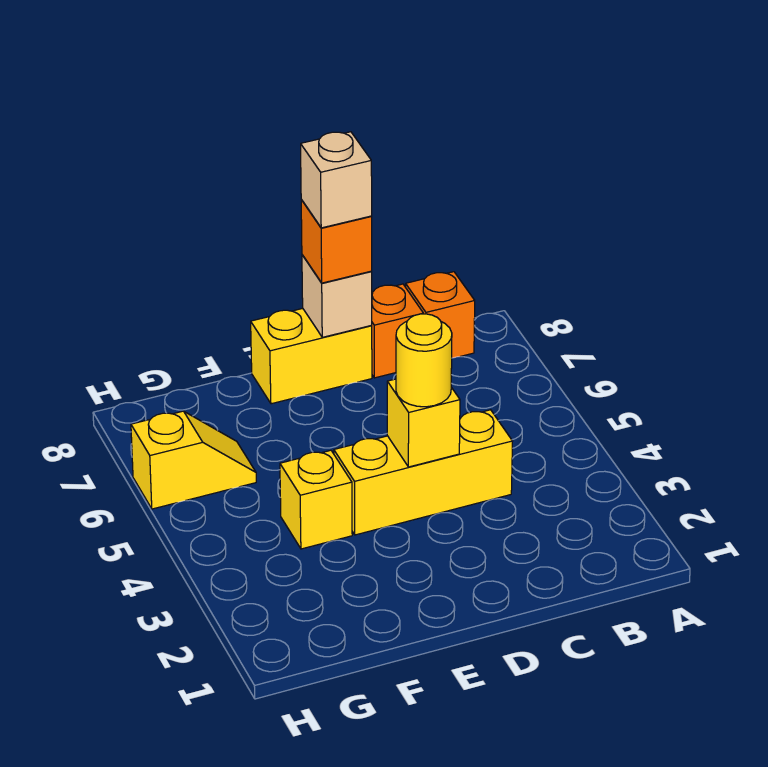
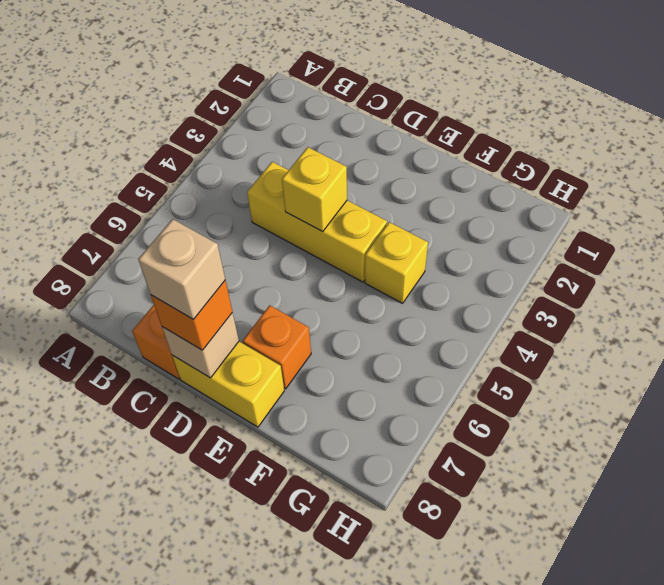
orange brick B8 level 1 -> orange brick E7 level 1
yellow round brick D4 level 3 -> none
yellow slope G6:H6 level 1 top H -> none

